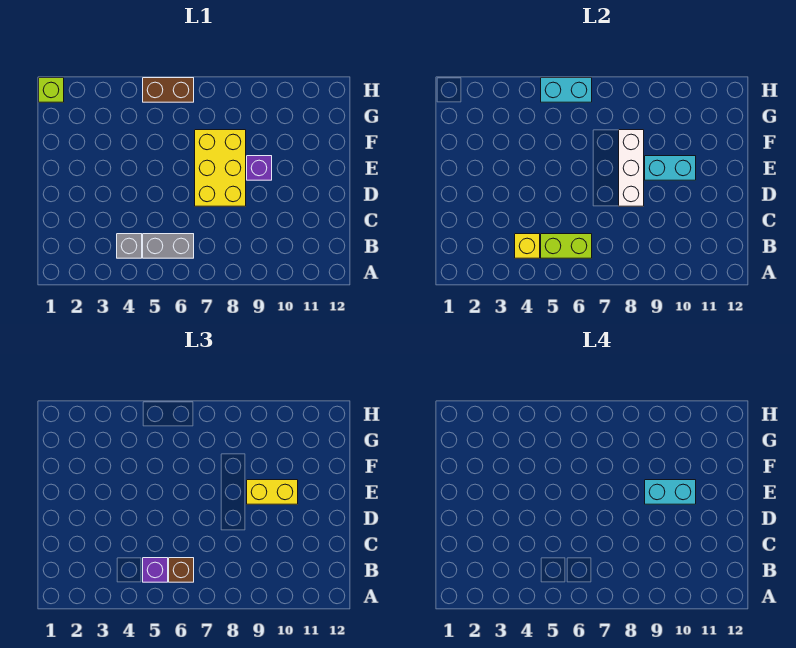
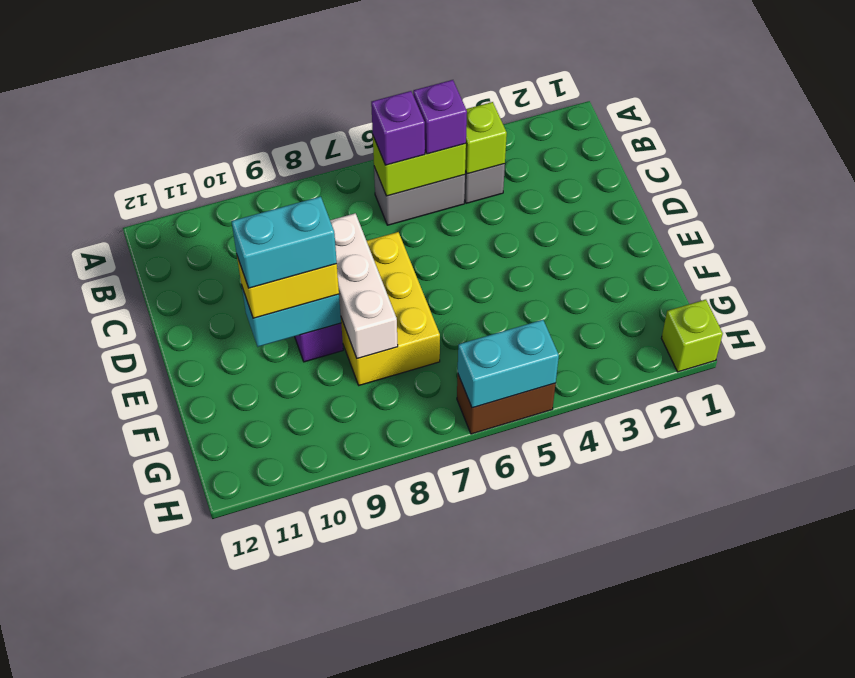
yellow brick B4 level 2 -> lime brick B4 level 2
brown brick B6 level 3 -> purple brick B6 level 3

